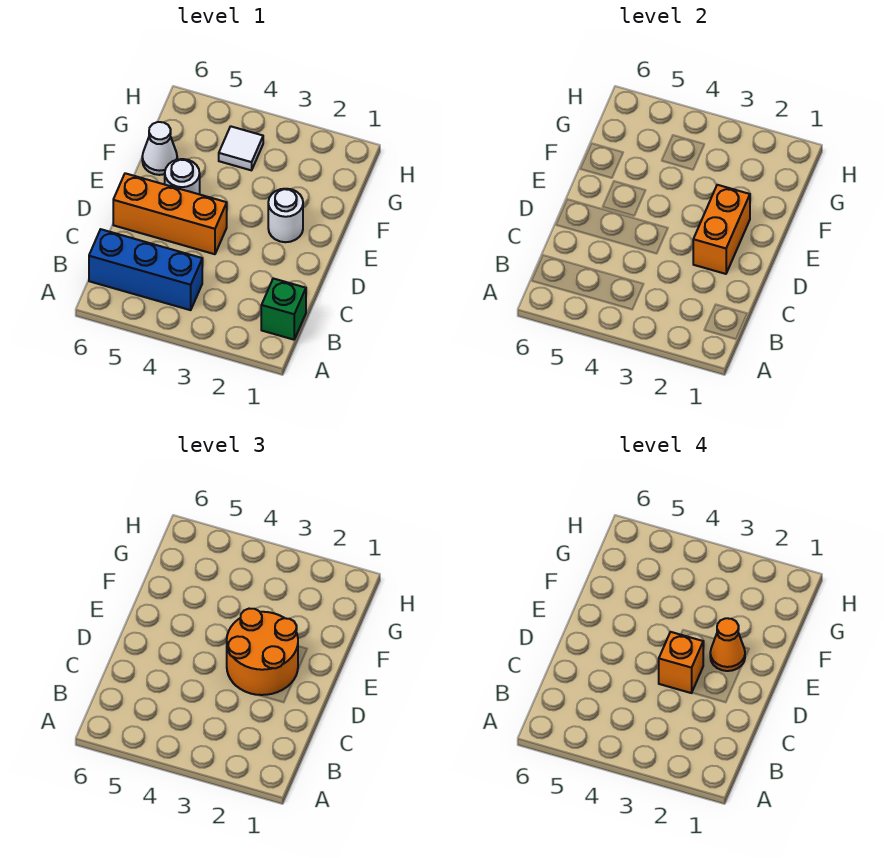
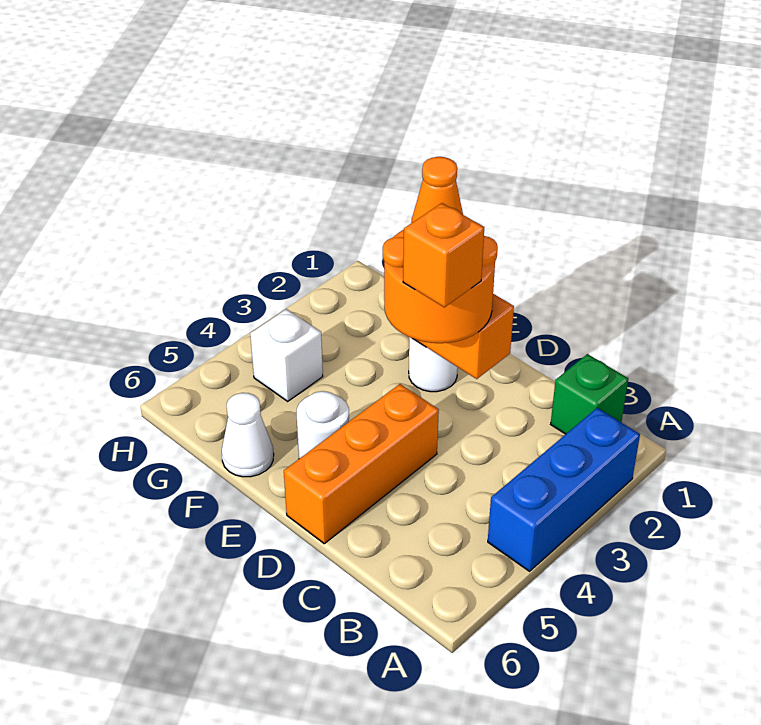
blue brick B4:B6 level 1 -> blue brick A2:A4 level 1
white tile G4 level 1 -> white brick G4 level 1

